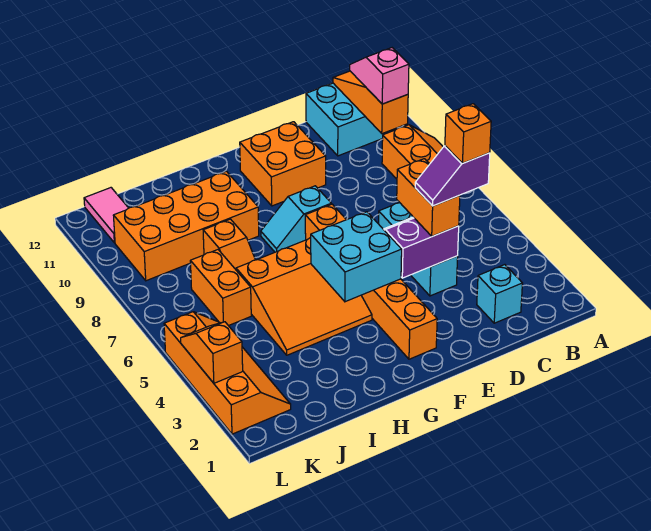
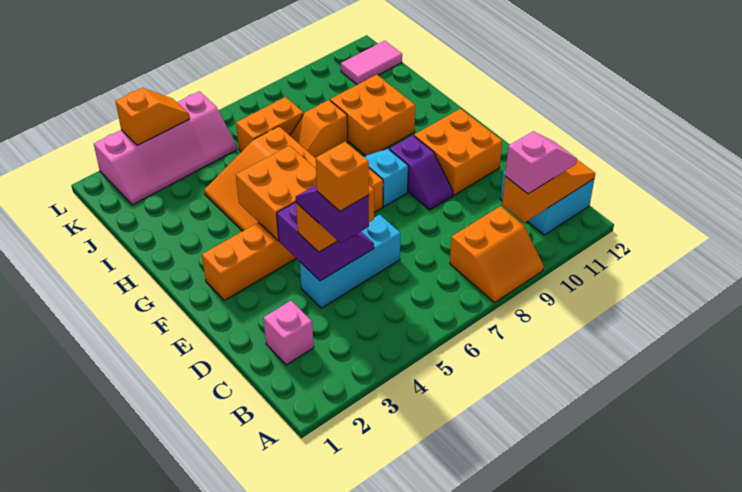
cyan brick C2 level 1 -> pink brick C2 level 1
none -> purple slope E9:F9 level 1 top F
cyan brick F4:G5 level 2 -> orange brick F4:G5 level 2
orange brick H9:K10 level 1 -> orange brick H9:I10 level 1
orange slope K2:L5 level 1 top L -> pink slope K2:L5 level 1 top L

